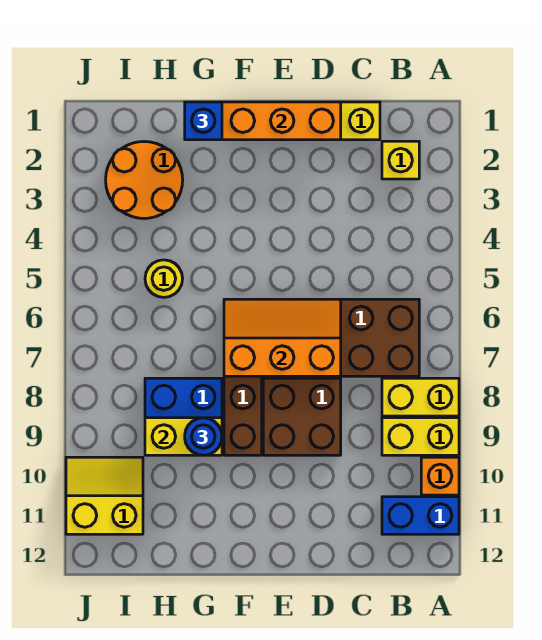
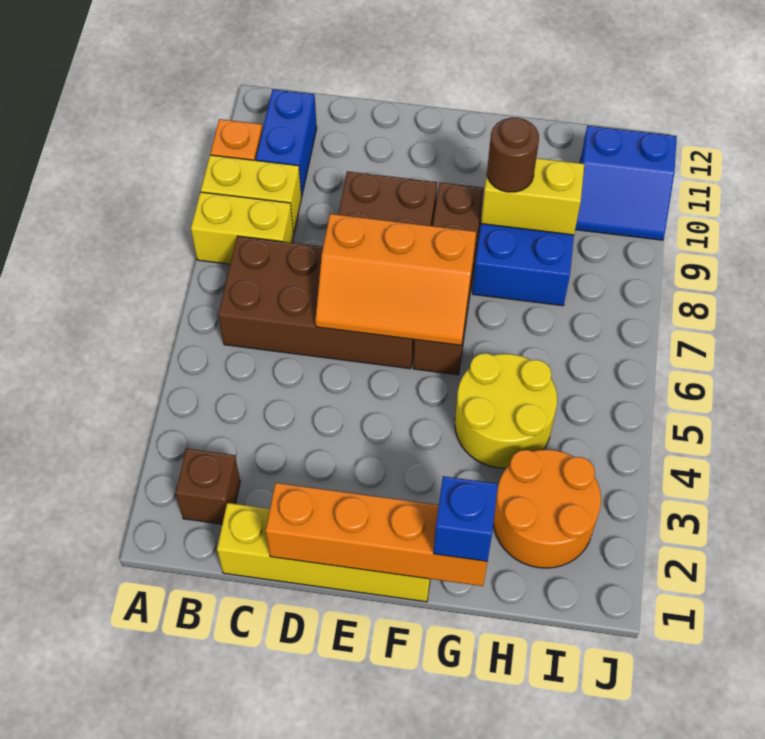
blue brick A11:B11 level 1 -> blue brick B10:B11 level 1
yellow brick B2 level 1 -> brown brick B2 level 1
blue round brick G9 level 3 -> brown round brick G9 level 3
yellow round brick H5 level 1 -> yellow round brick G4:H5 level 1
yellow slope I10:J11 level 1 top 11 -> blue slope I10:J11 level 1 top 11

